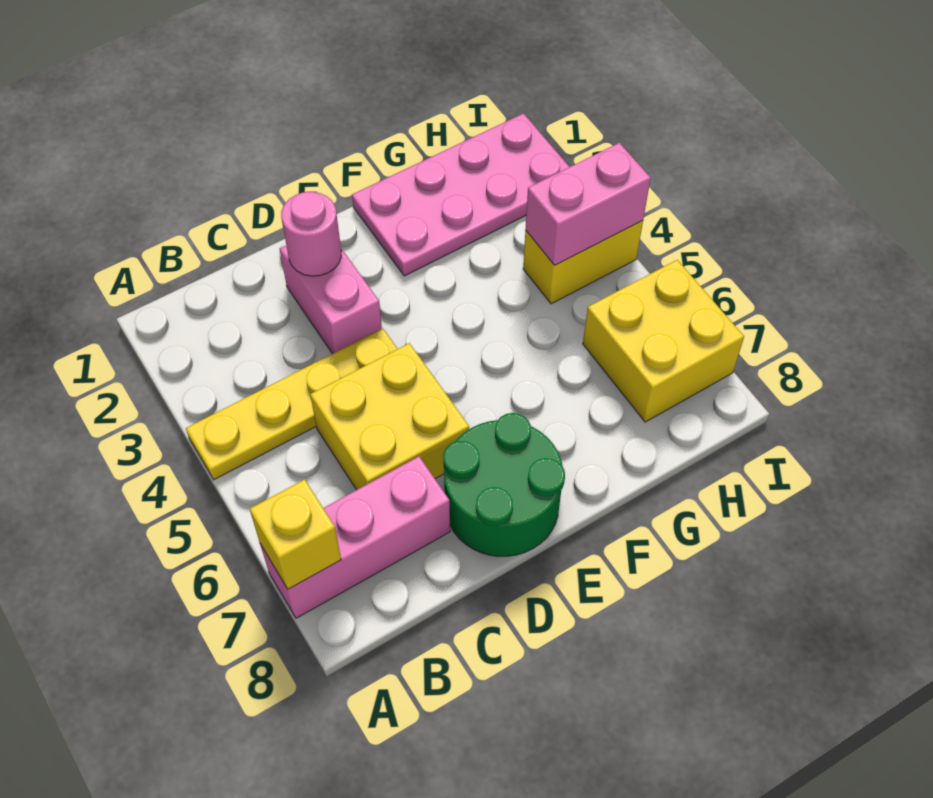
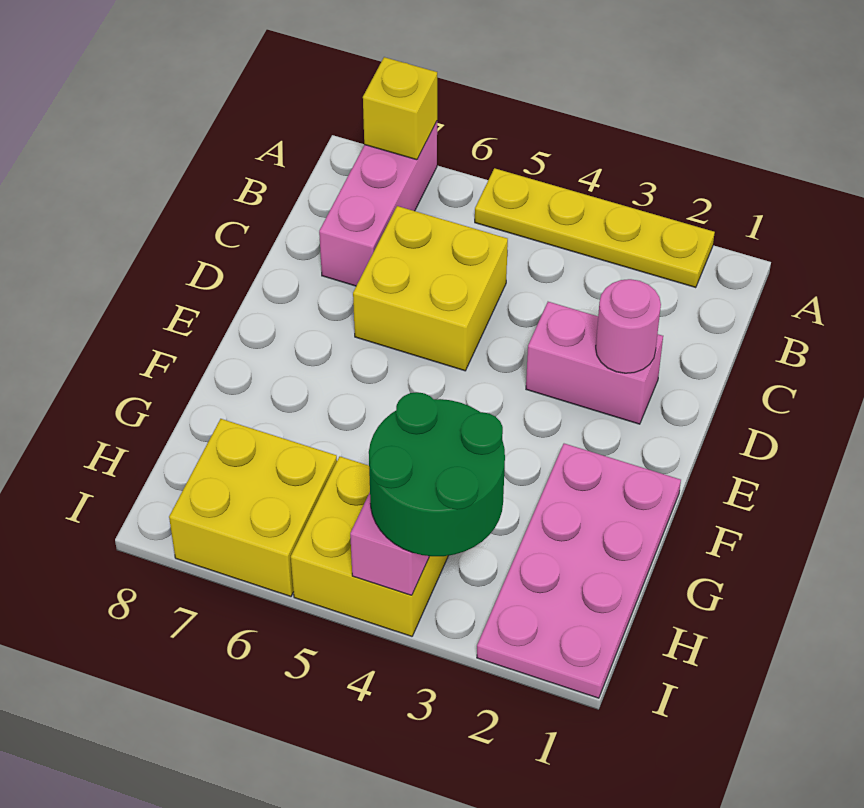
yellow plate A4:D4 level 1 -> yellow plate A2:A5 level 1
green round brick D7:E8 level 1 -> green round brick H3:I4 level 3
yellow brick H4:I4 level 1 -> yellow brick H4:I5 level 1

